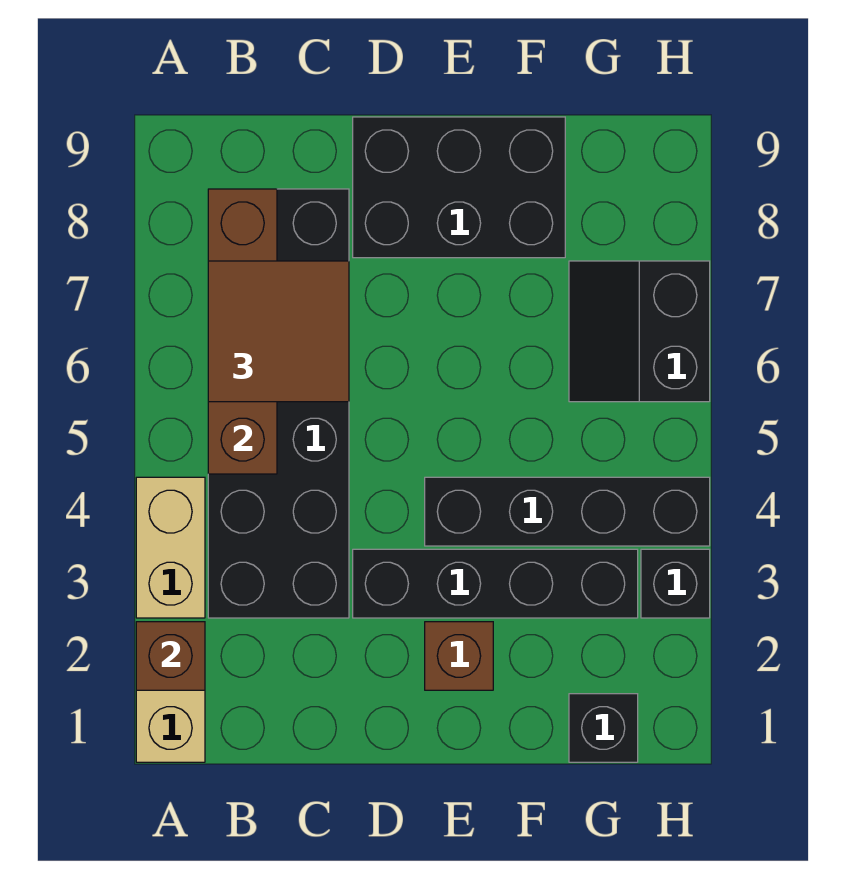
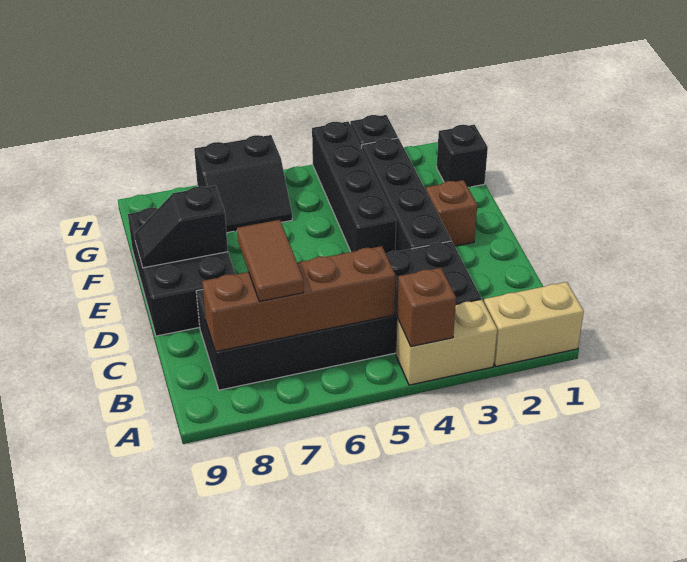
brown brick A2 level 2 -> brown brick A4 level 2
brown tile B6:C7 level 3 -> brown tile B7:C7 level 3
none -> black slope E8:E9 level 2 top 8

